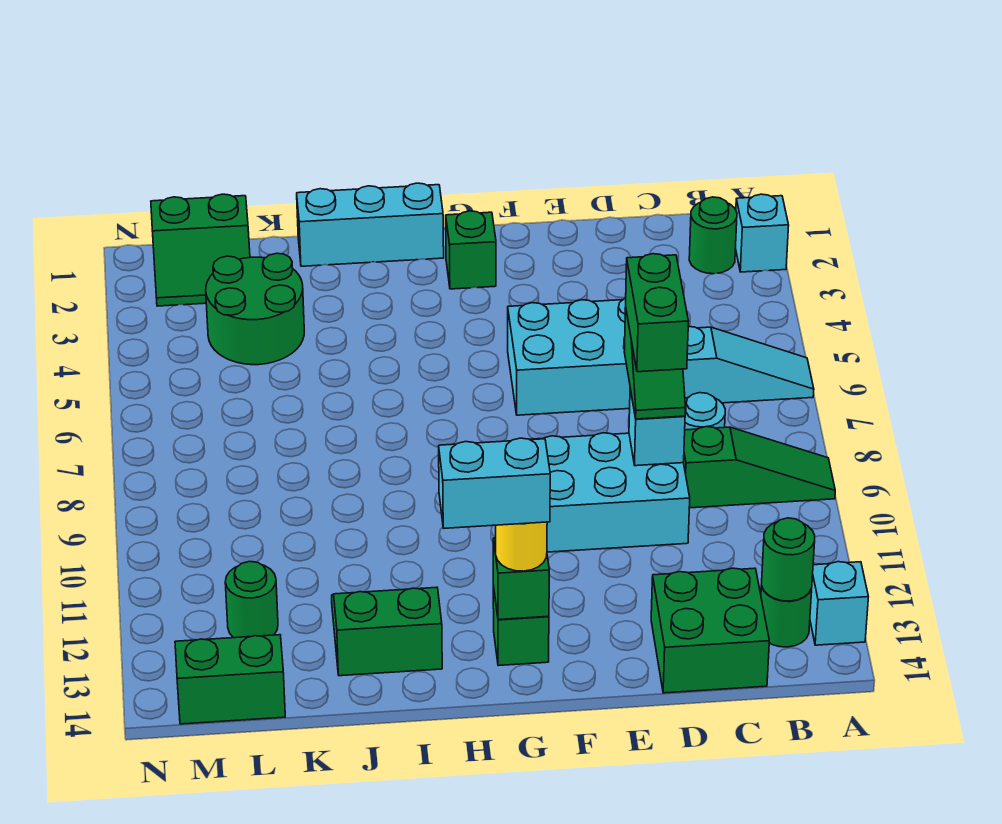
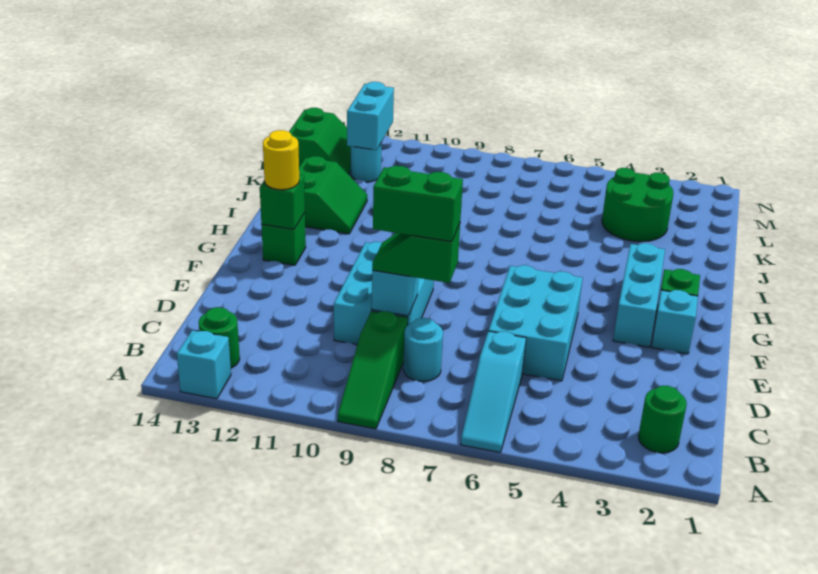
cyan brick A2 level 1 -> cyan brick F2 level 1
green round brick B13 level 2 -> none
green brick C13:D14 level 1 -> none
cyan brick G13:H13 level 4 -> cyan brick L12:M12 level 2
cyan brick H1:J1 level 1 -> cyan brick F3:H3 level 1
green slope L1:M2 level 1 top 1 -> none
green round brick L12 level 1 -> cyan round brick L12 level 1

